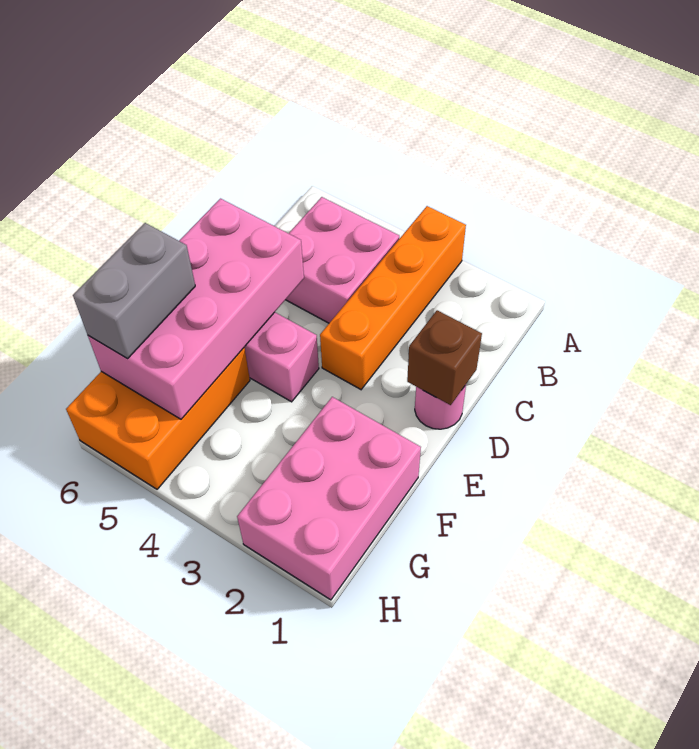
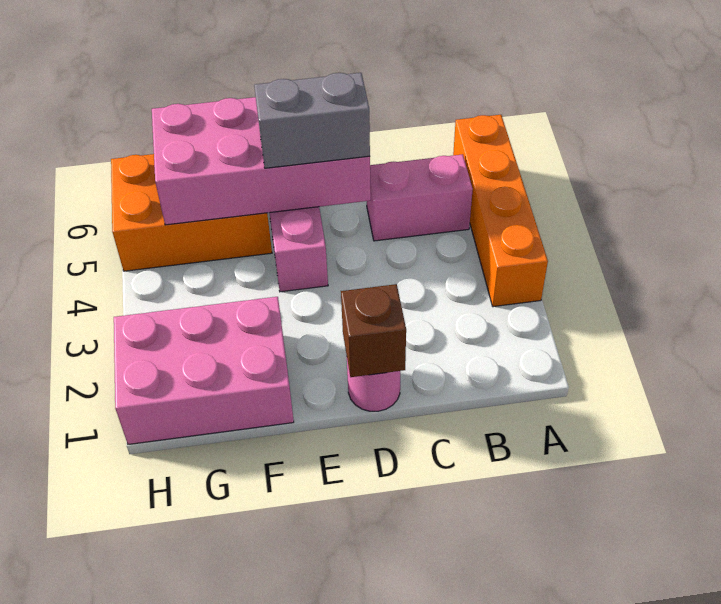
orange brick A3:D3 level 1 -> orange brick A3:A6 level 1
pink brick B4:C5 level 1 -> pink brick B5:C5 level 1
grey brick F6:G6 level 3 -> grey brick D5:E5 level 3

